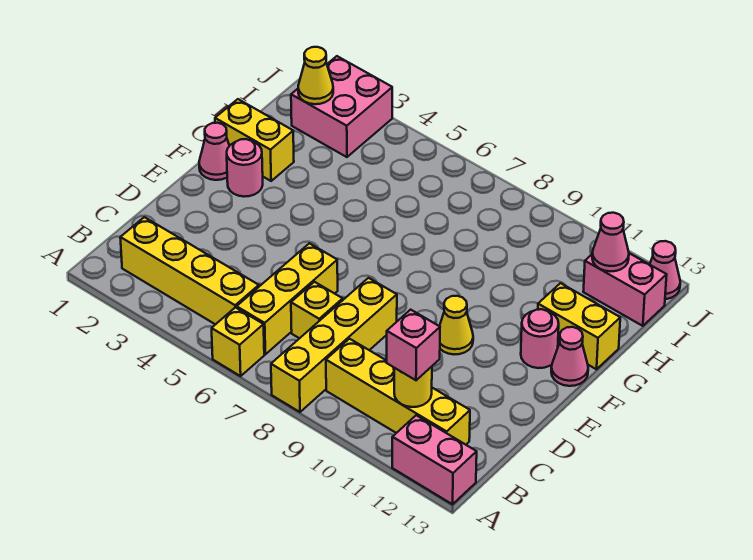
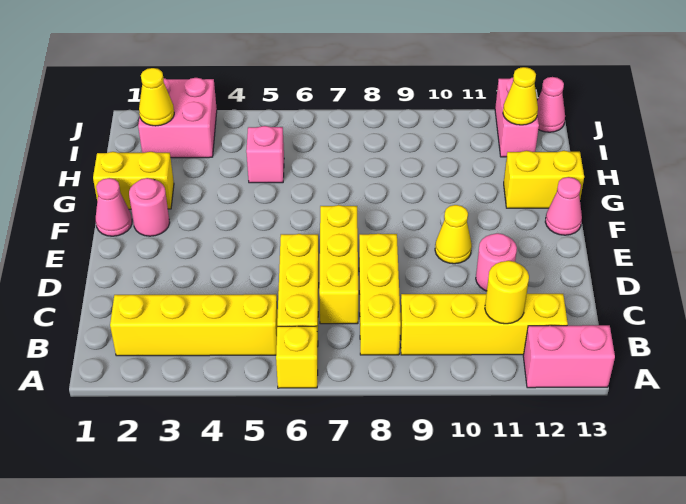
yellow brick A8:D8 level 1 -> yellow brick B8:D8 level 1
pink brick B11 level 3 -> pink brick H5 level 1
yellow brick C7 level 1 -> yellow brick C7:E7 level 1
pink round brick F12 level 1 -> pink round brick D11 level 1
pink brick I12:I13 level 1 -> pink brick I12:J12 level 1
pink cone I12 level 2 -> yellow cone I12 level 2

